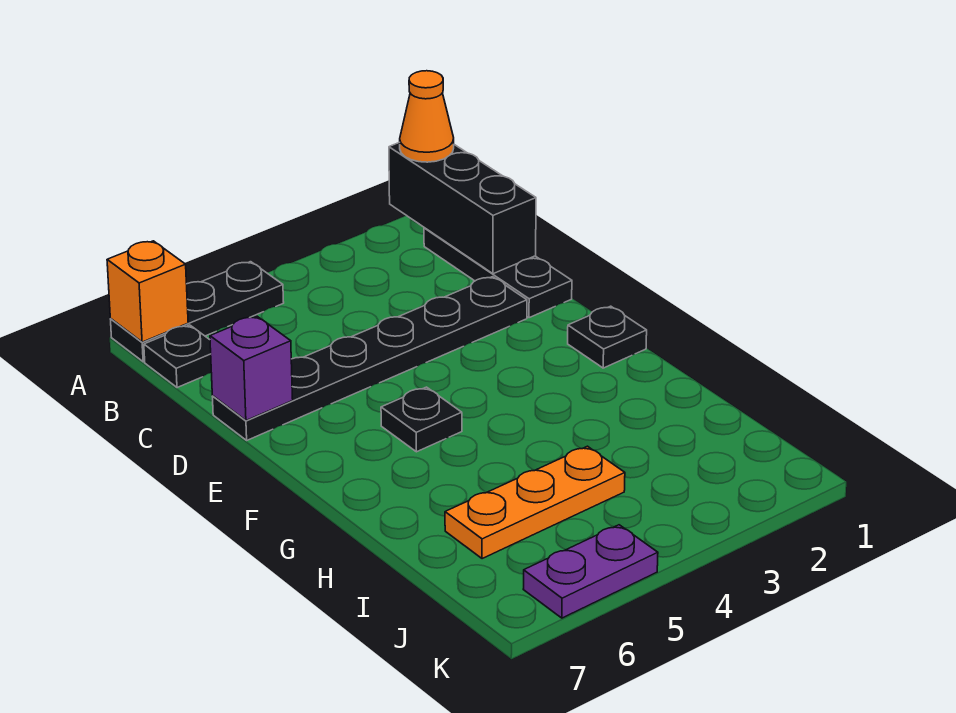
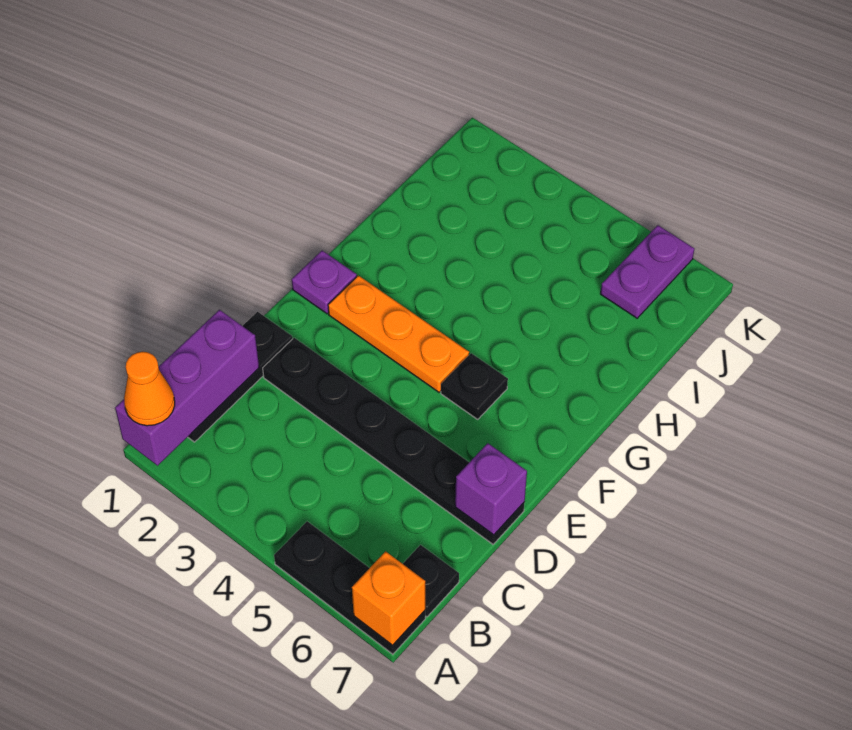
black brick A1:C1 level 2 -> purple brick A1:C1 level 2
black plate F1 level 1 -> purple plate F1 level 1
orange plate I4:I6 level 1 -> orange plate F2:F4 level 1
purple plate K5:K6 level 1 -> purple plate J6:K6 level 1

